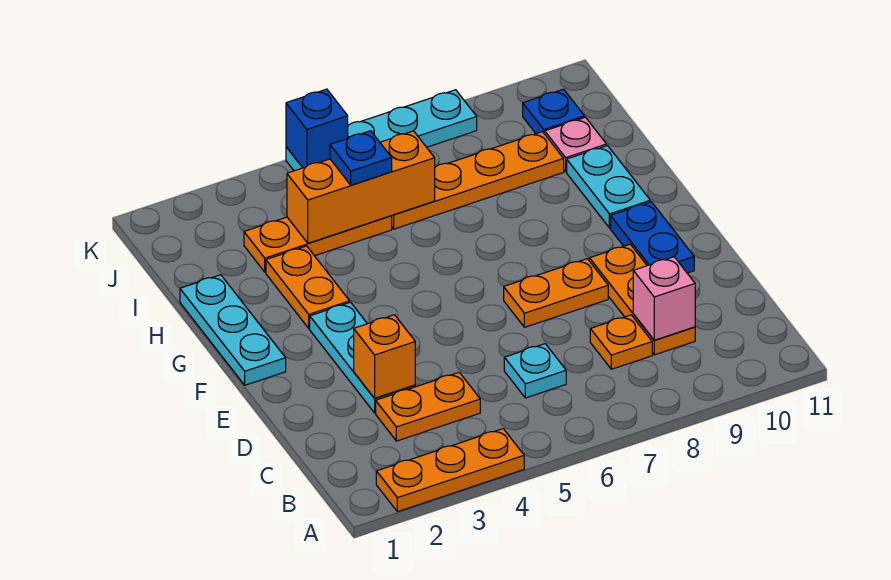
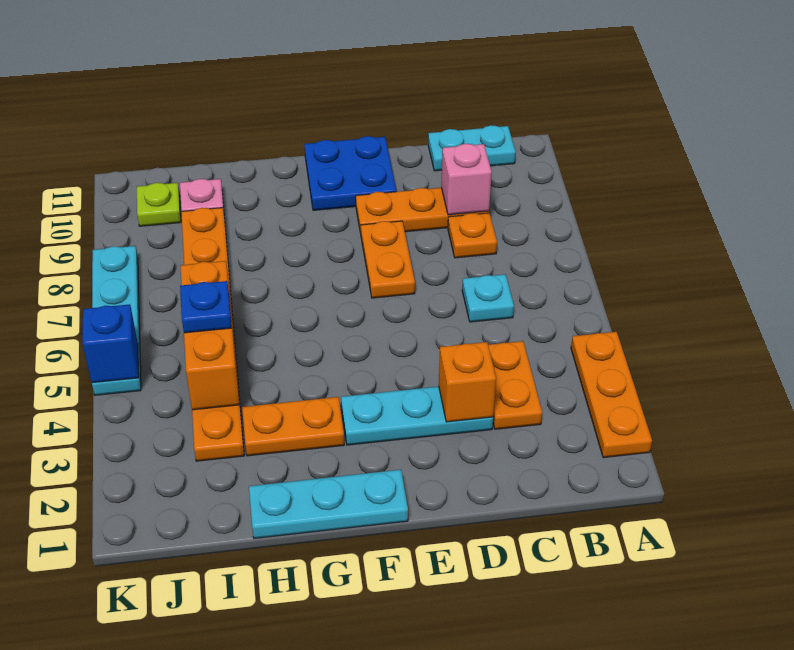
blue plate E10:F10 level 1 -> blue plate E10:F11 level 1
cyan plate G10:H10 level 1 -> cyan plate B11:C11 level 1
blue plate J10 level 1 -> lime plate J10 level 1

